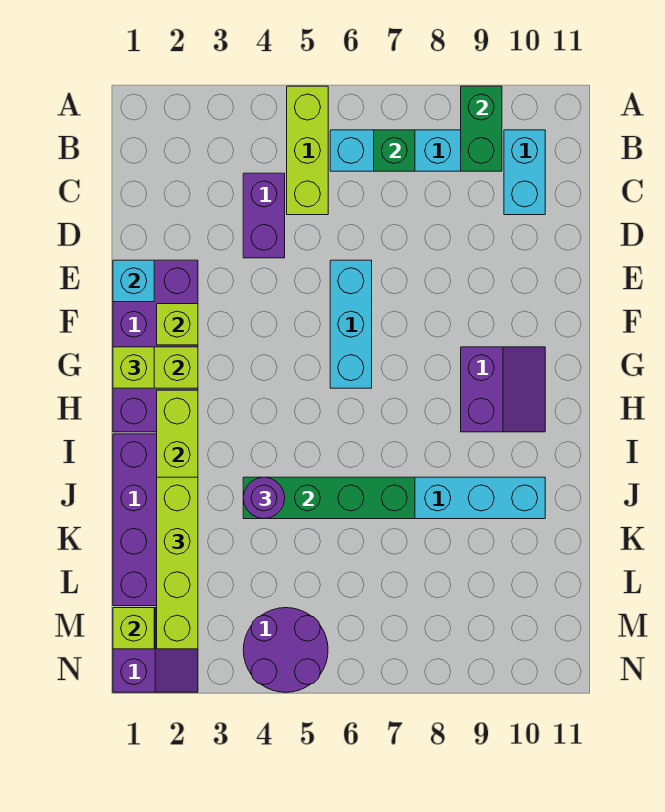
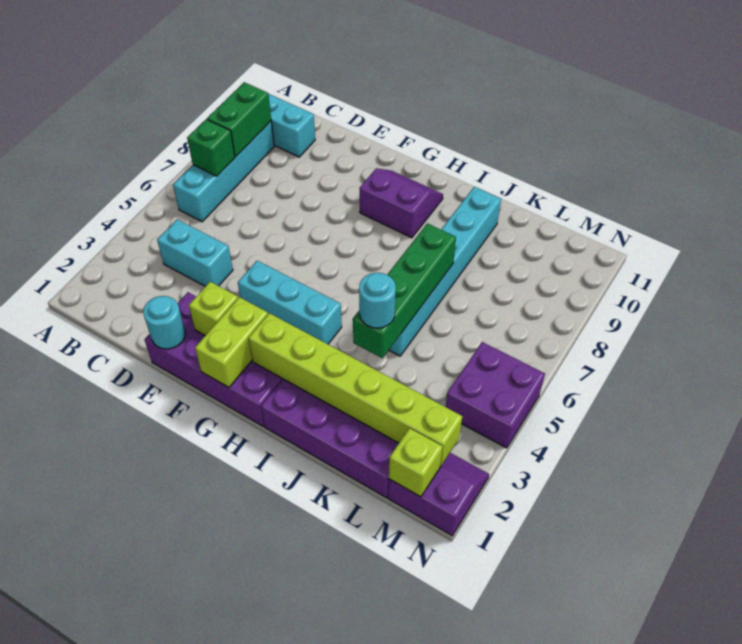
lime brick A5:C5 level 1 -> none
green brick A9:B9 level 2 -> green brick B8:B9 level 2
purple brick C4:D4 level 1 -> cyan brick C4:D4 level 1
cyan brick E1 level 2 -> cyan round brick E1 level 2
cyan brick E6:G6 level 1 -> cyan brick F4:H4 level 1
lime brick G1 level 3 -> none
lime brick J2:M2 level 3 -> none
purple round brick J4 level 3 -> cyan round brick J4 level 3
purple round brick M4:N5 level 1 -> purple brick M4:N5 level 1

